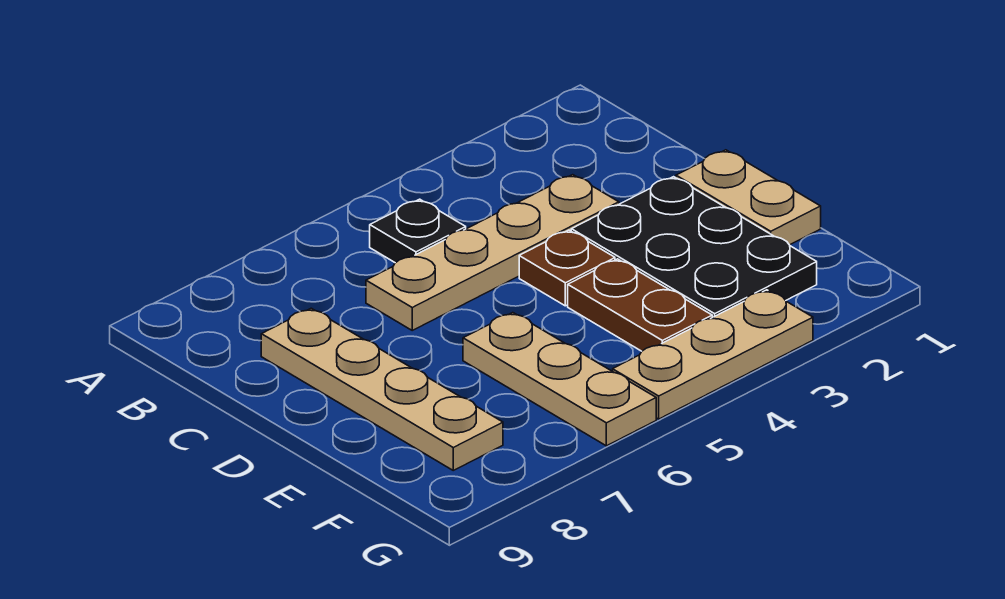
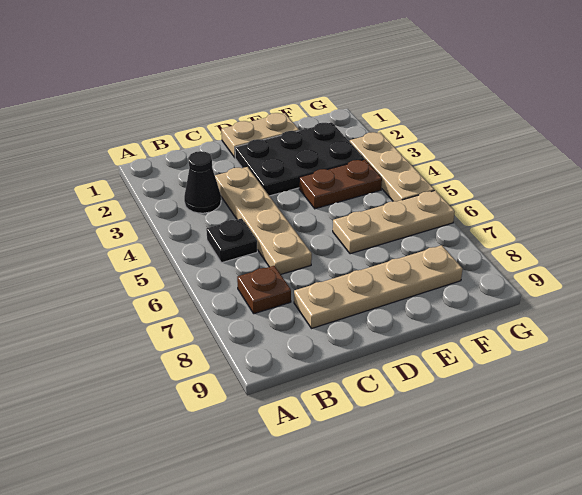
none -> black cone B3 level 1
brown plate D4 level 1 -> brown plate B7 level 1

